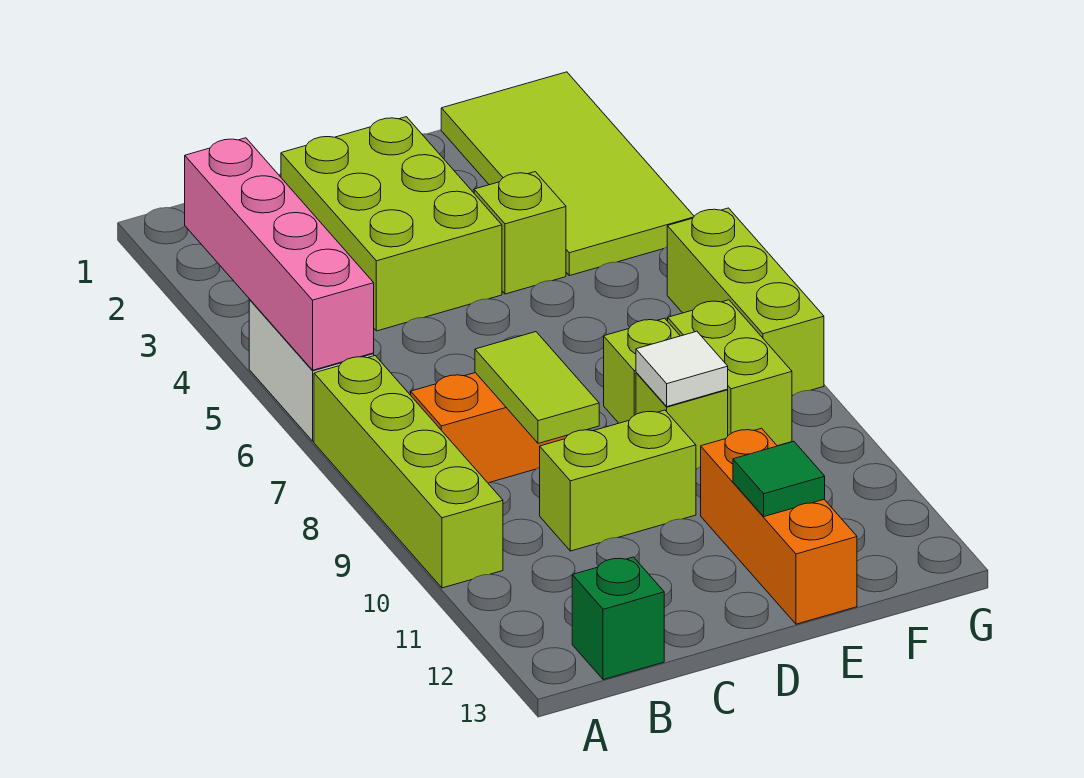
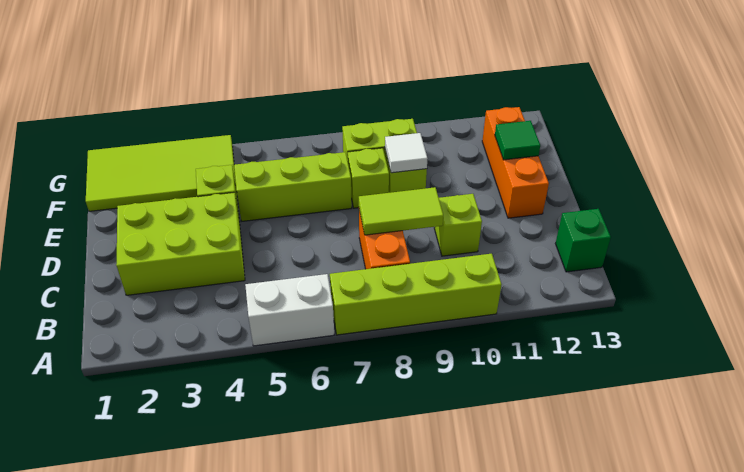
pink brick A3:A6 level 2 -> none
lime brick C10:D10 level 1 -> lime brick C10 level 1
orange brick E11:E13 level 1 -> orange brick D12:F12 level 1
lime brick G6:G8 level 1 -> lime brick E5:E7 level 1

